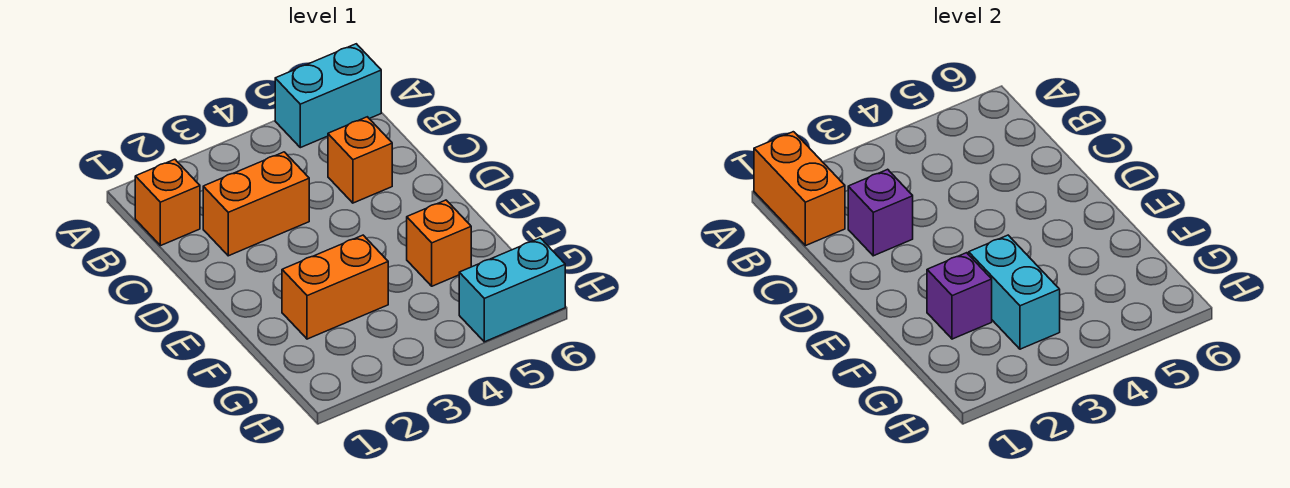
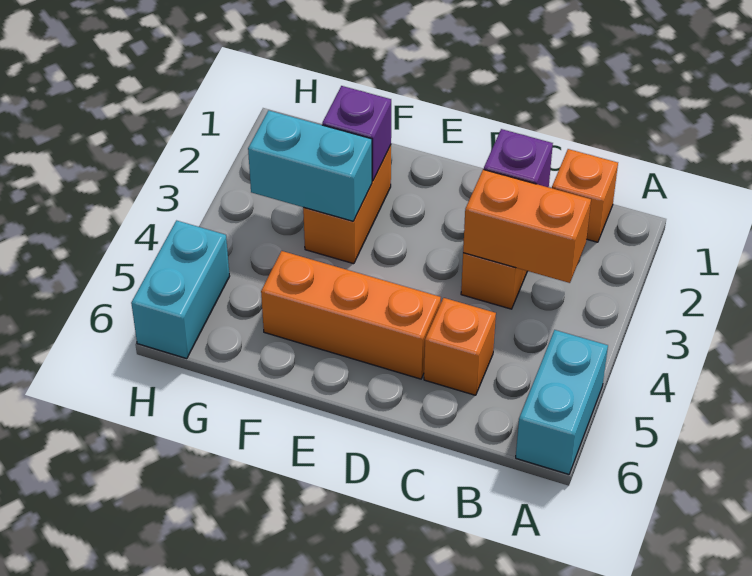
orange brick A1:B1 level 2 -> orange brick B3:C3 level 2
orange brick F5 level 1 -> orange brick D5:F5 level 1

